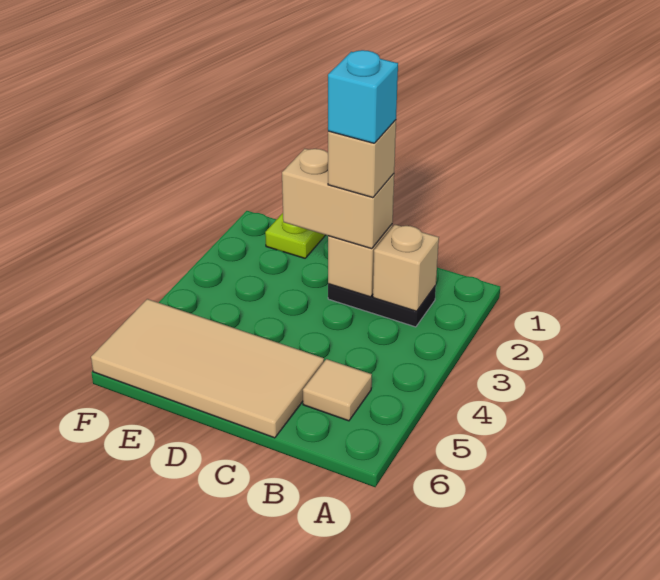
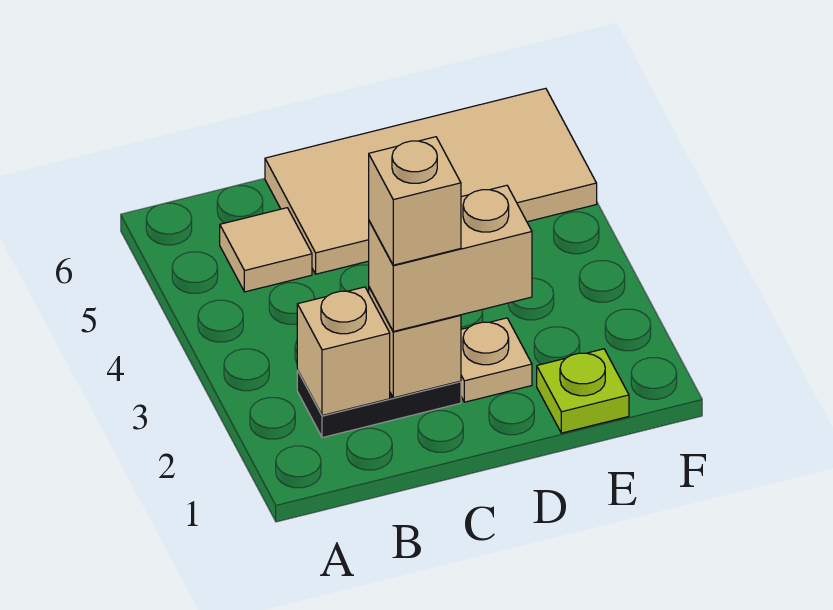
cyan brick C2 level 5 -> none
none -> tan plate D2 level 1

